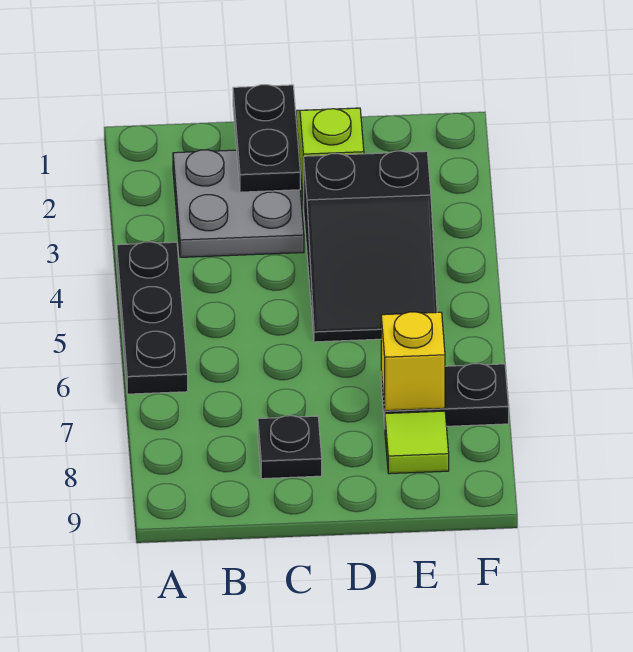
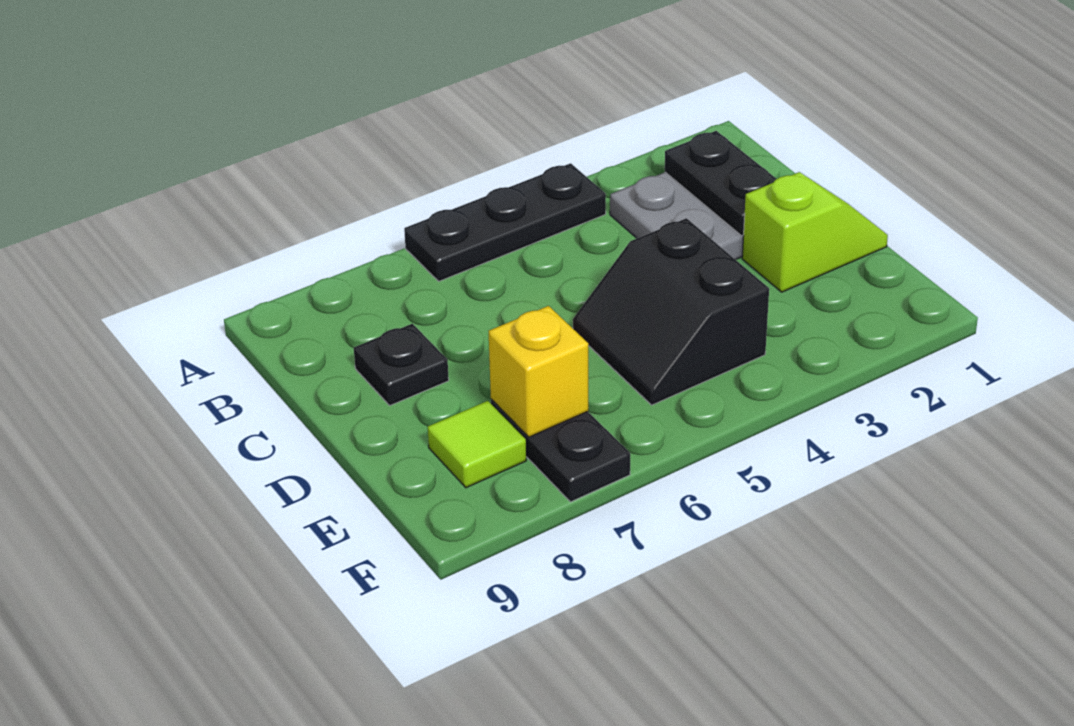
black plate C1:C2 level 2 -> black plate B2:C2 level 2
black slope D3:E5 level 1 top 3 -> black slope D4:E5 level 1 top 4

